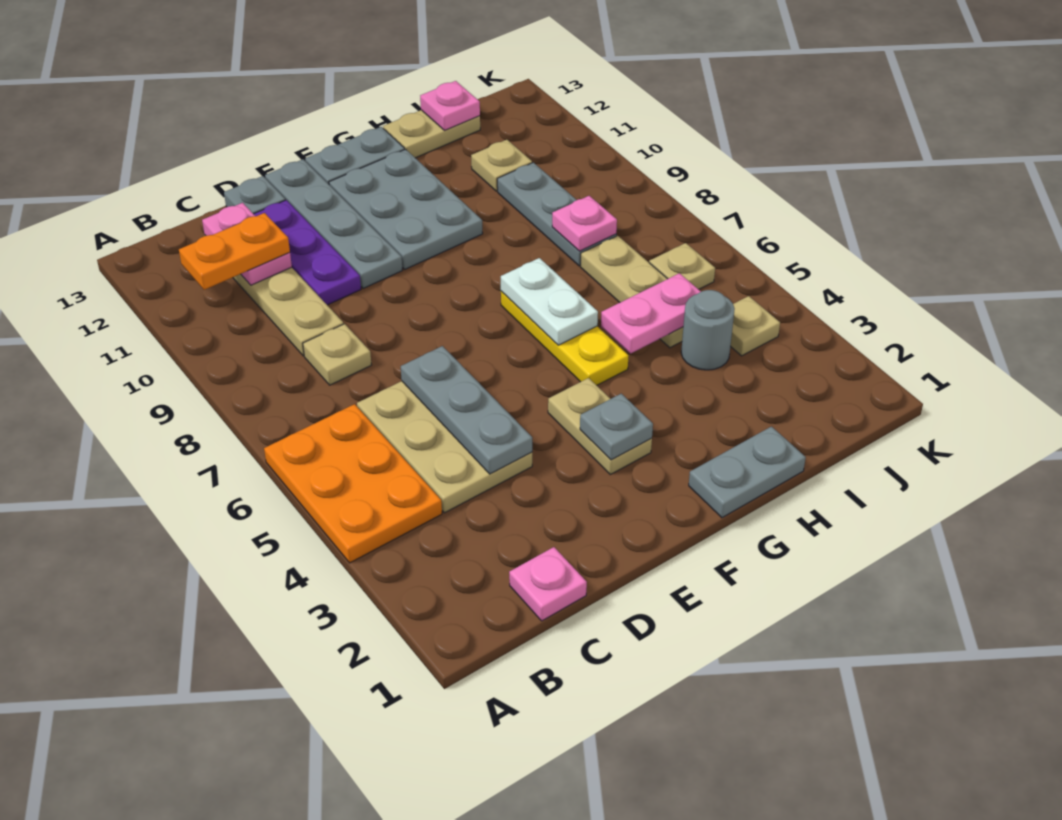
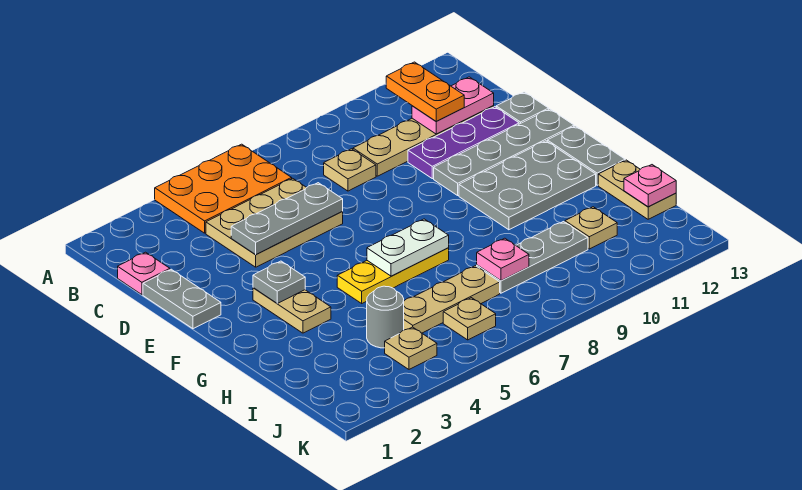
tan plate F3:F4 level 1 -> tan plate F3:G3 level 1
grey plate G1:H1 level 1 -> grey plate D1:E1 level 1
pink plate H5:I5 level 2 -> none

